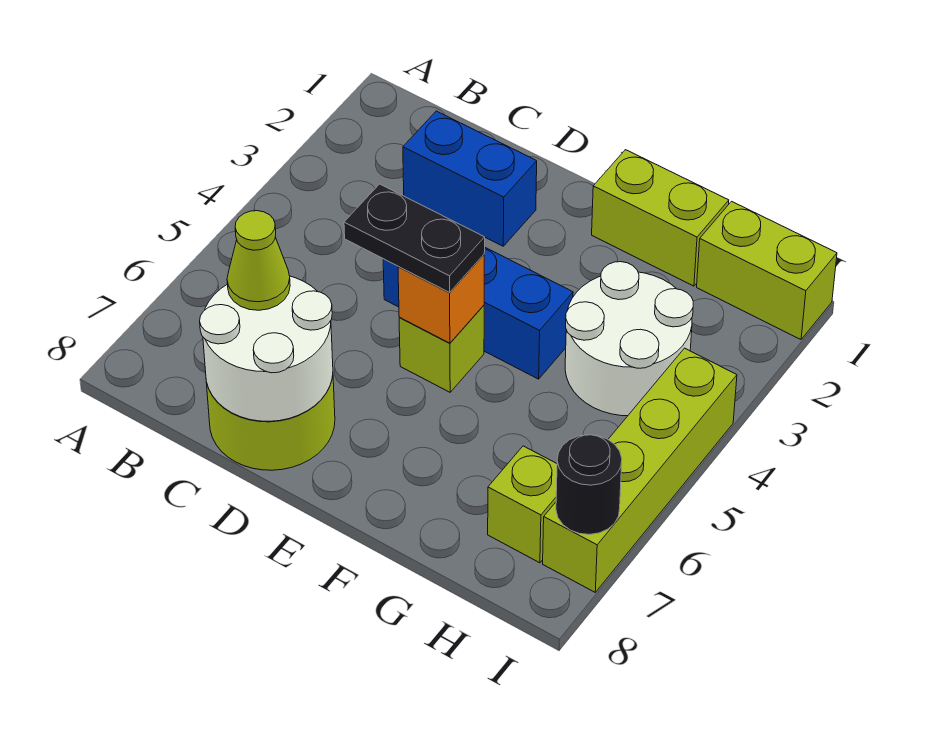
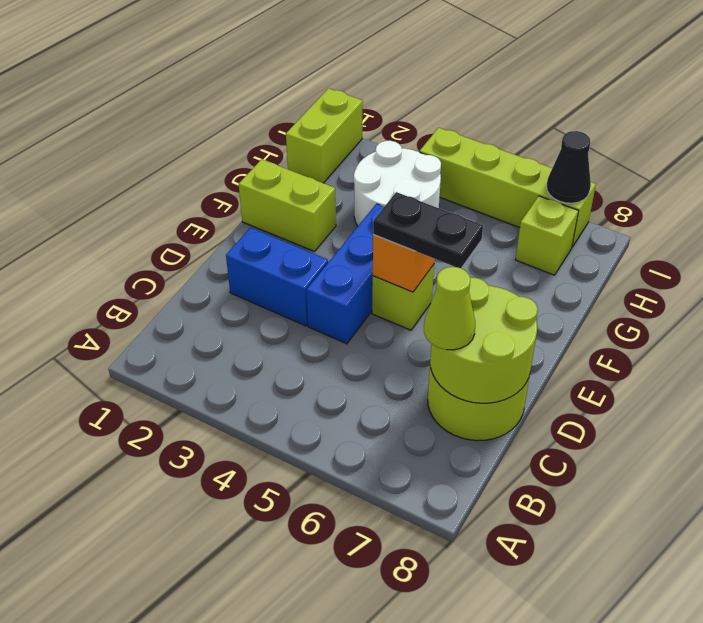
blue brick C2:D2 level 1 -> blue brick D2:D3 level 1
white round brick C7:D8 level 2 -> lime round brick C7:D8 level 2
black plate D5:E5 level 3 -> black plate E5:E6 level 3
lime brick F1:G1 level 1 -> lime brick F1:F2 level 1
black round brick I7 level 2 -> black cone I7 level 2

